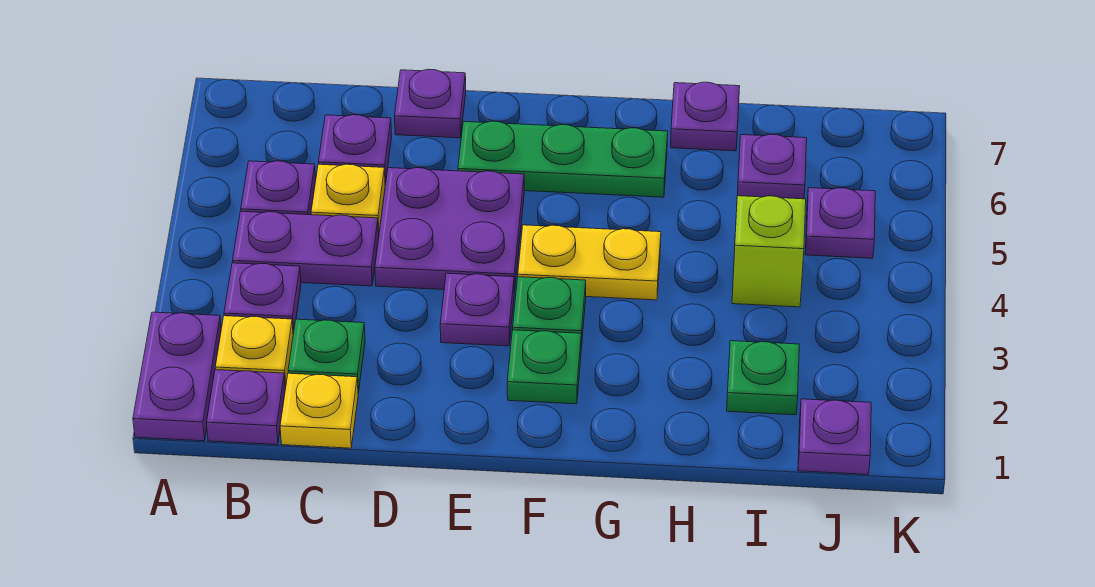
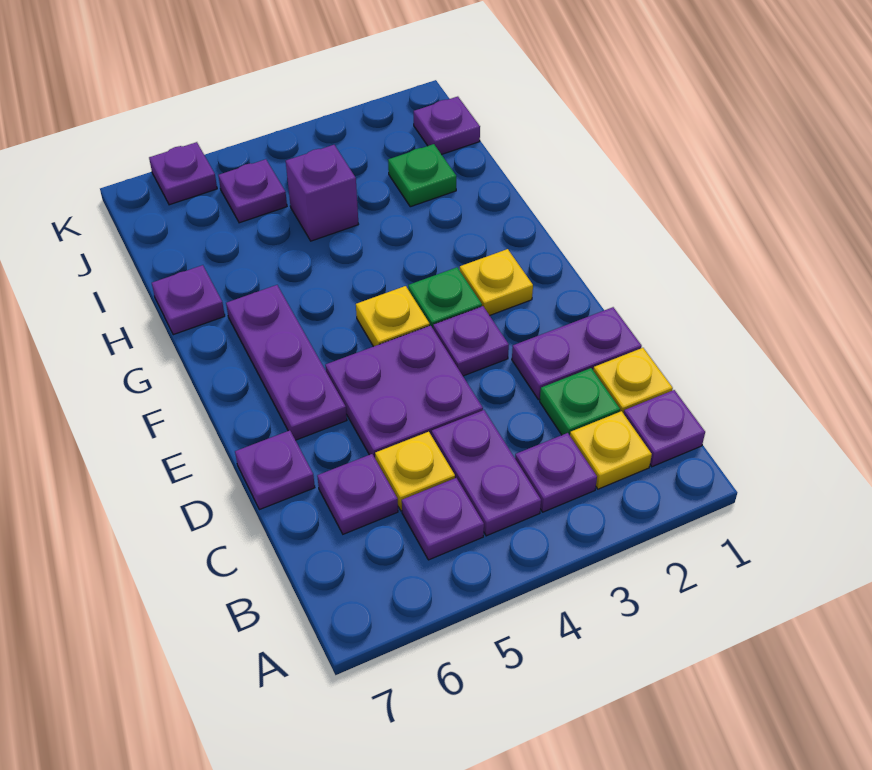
purple plate A1:A2 level 1 -> purple plate D1:D2 level 1
green plate E6:G6 level 1 -> purple plate E6:G6 level 1
green plate F2 level 1 -> yellow plate F2 level 1
yellow plate F4:G4 level 1 -> yellow plate F4 level 1
lime brick I4 level 1 -> purple brick I4 level 1
purple plate I6 level 1 -> purple plate K6 level 1

